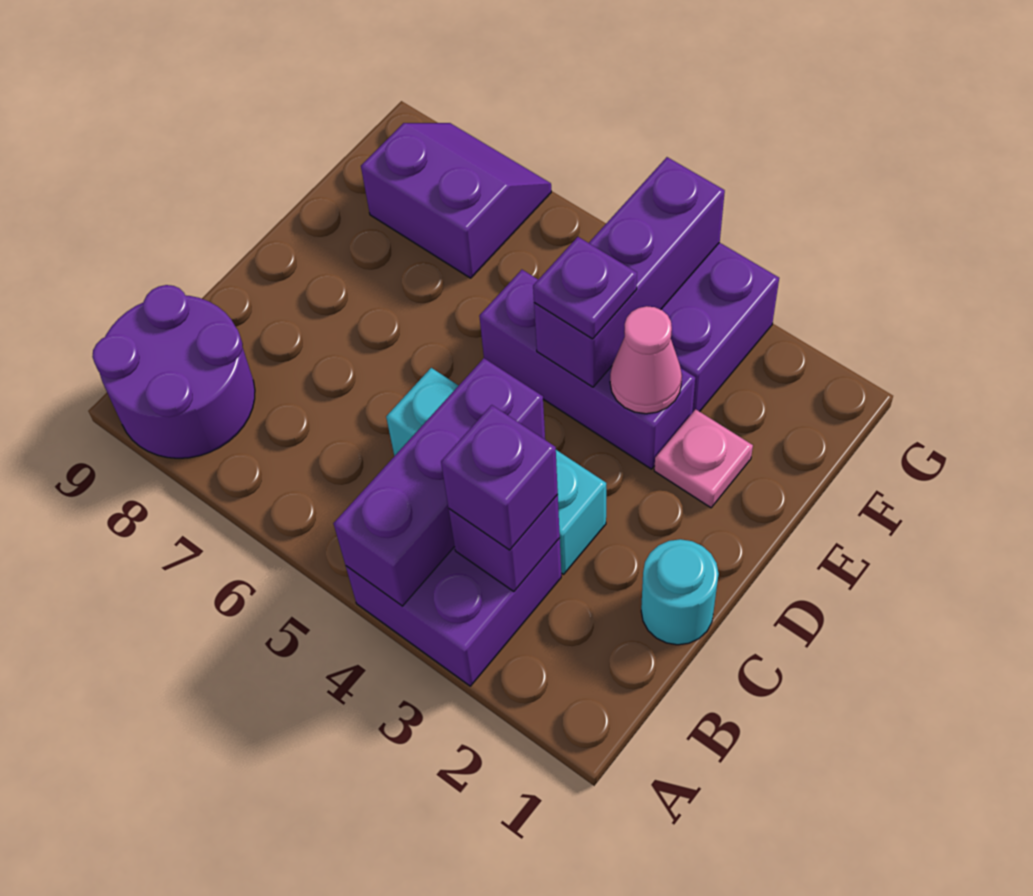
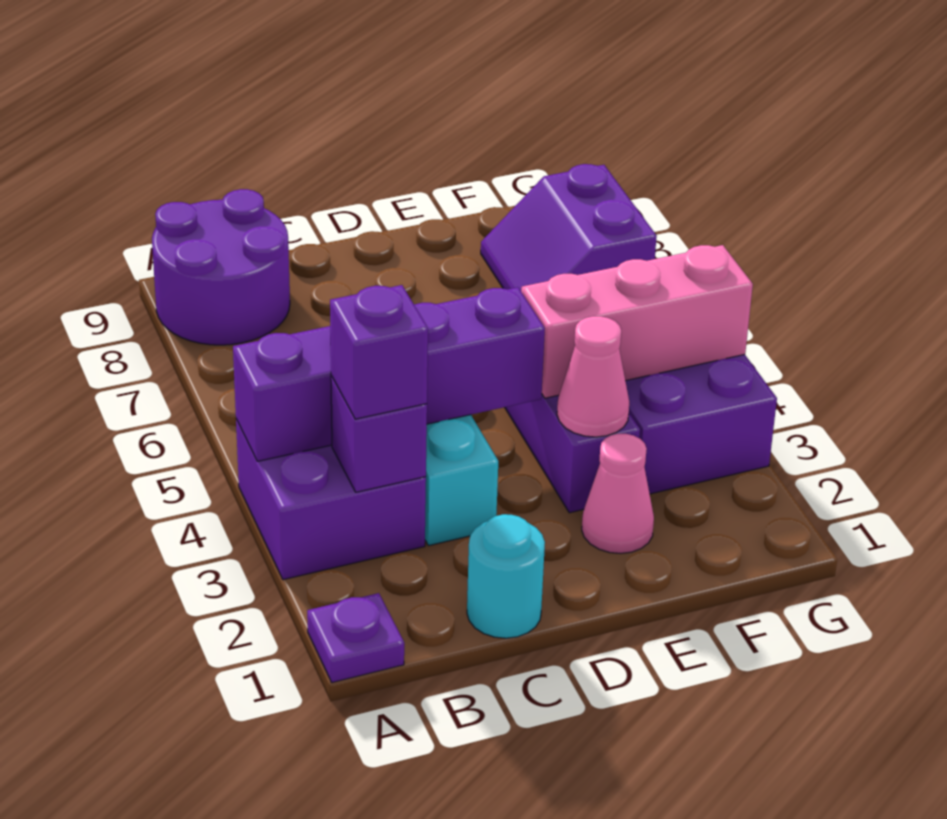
purple brick A4:C4 level 2 -> purple brick A4:D4 level 2
pink plate E2 level 1 -> pink cone E2 level 1
purple brick E4:G4 level 2 -> pink brick E4:G4 level 2
purple plate E4 level 3 -> purple plate A1 level 1
purple slope F7:G8 level 1 top F -> purple slope F7:G8 level 1 top G

